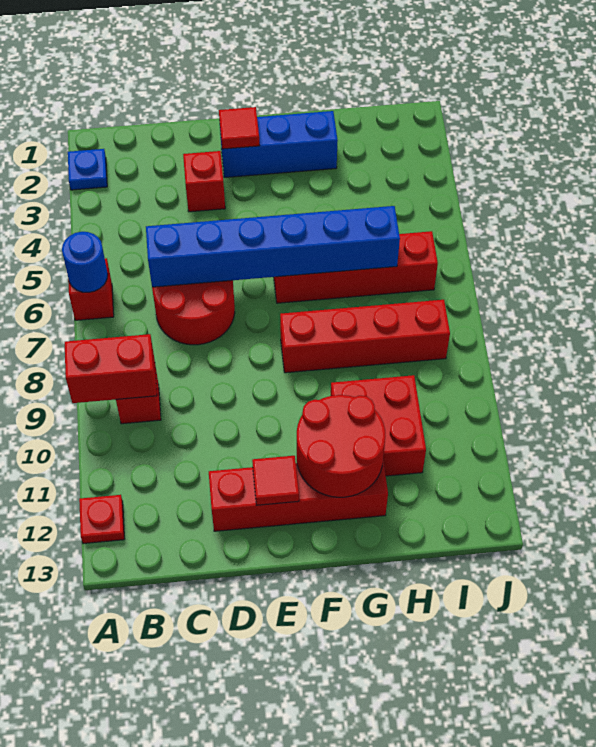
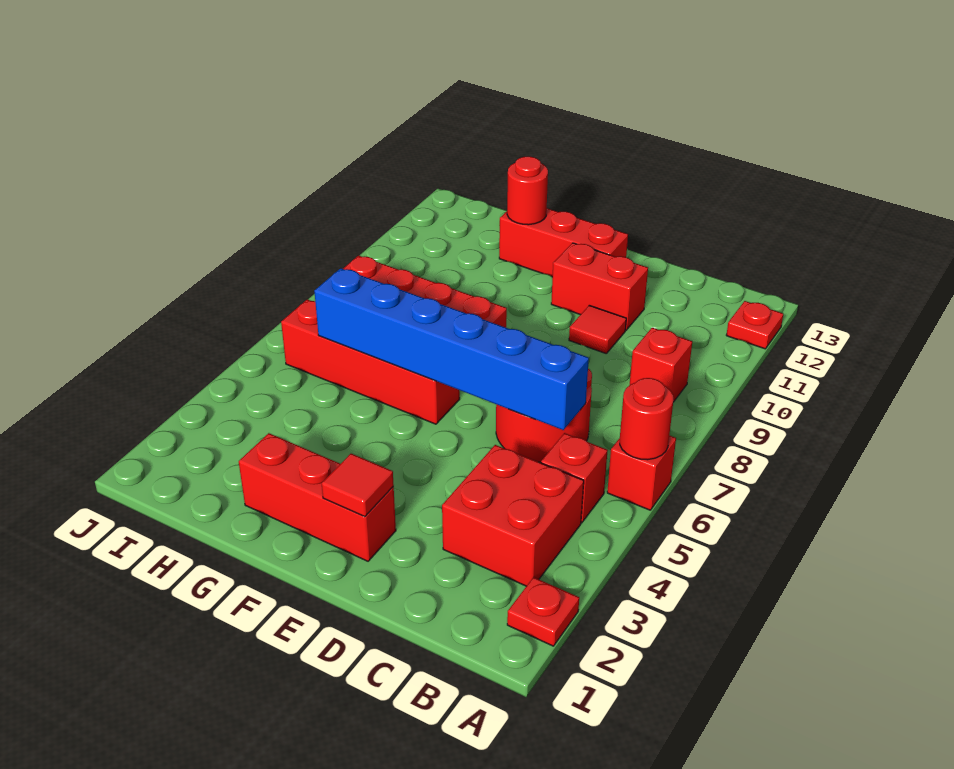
blue plate A2 level 1 -> red plate A2 level 1
blue round brick A6 level 2 -> red round brick A6 level 2
red brick A9:B9 level 2 -> red brick D11:E11 level 1
red brick D3 level 1 -> red brick B5 level 1
red brick D12:G12 level 1 -> red brick E12:G12 level 1
blue brick E2:G2 level 1 -> red brick E2:G2 level 1
red tile E12 level 2 -> red tile D10 level 1
red round brick F11:G12 level 2 -> red round brick G12 level 2
red brick G10:H11 level 1 -> red brick B3:C4 level 1

